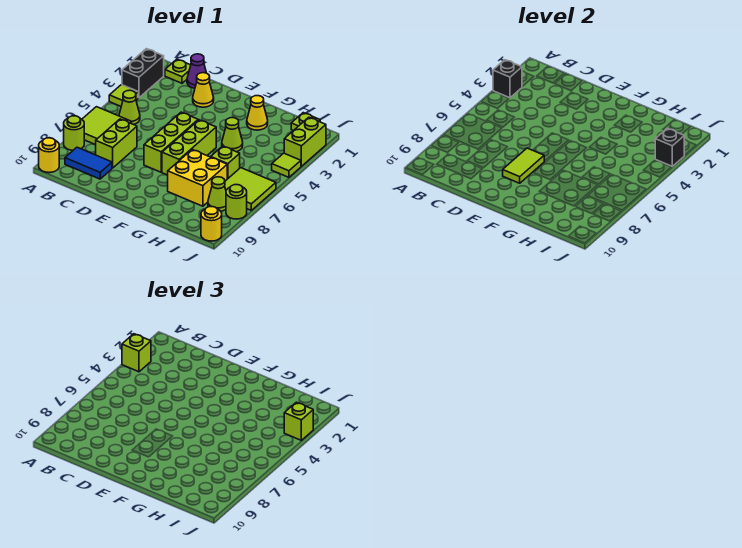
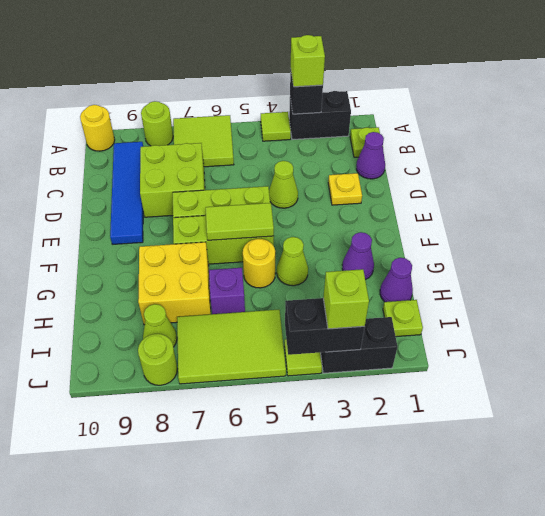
lime cone B5 level 1 -> lime cone D4 level 1
blue tile B9:C9 level 1 -> blue tile B9:E9 level 1
lime brick C7:C8 level 1 -> lime brick C7:D8 level 1
yellow cone D2 level 1 -> yellow plate D2 level 1
lime tile E7:E8 level 2 -> lime tile F5:F6 level 2
yellow cone G2 level 1 -> purple cone G2 level 1
none -> purple cone H1 level 1
lime brick H6 level 1 -> purple brick H6 level 1
lime tile I6:J7 level 1 -> lime tile I5:J7 level 1
lime brick J2:J3 level 1 -> black brick J2:J3 level 1
black brick J3 level 2 -> black brick J3:J4 level 2
yellow round brick J10 level 1 -> yellow round brick G5 level 1

